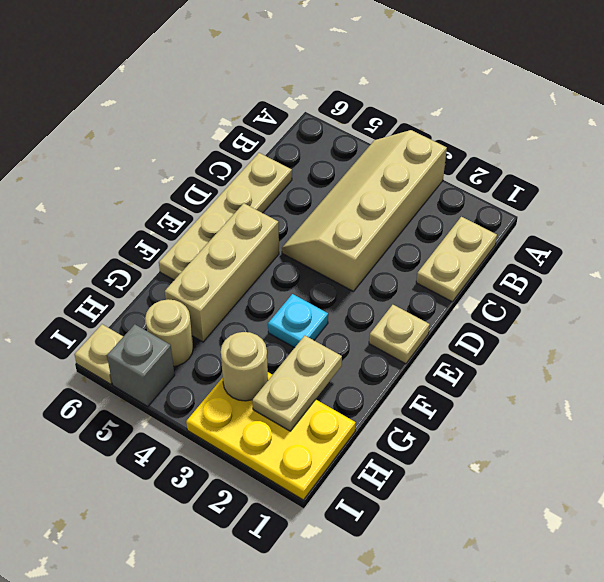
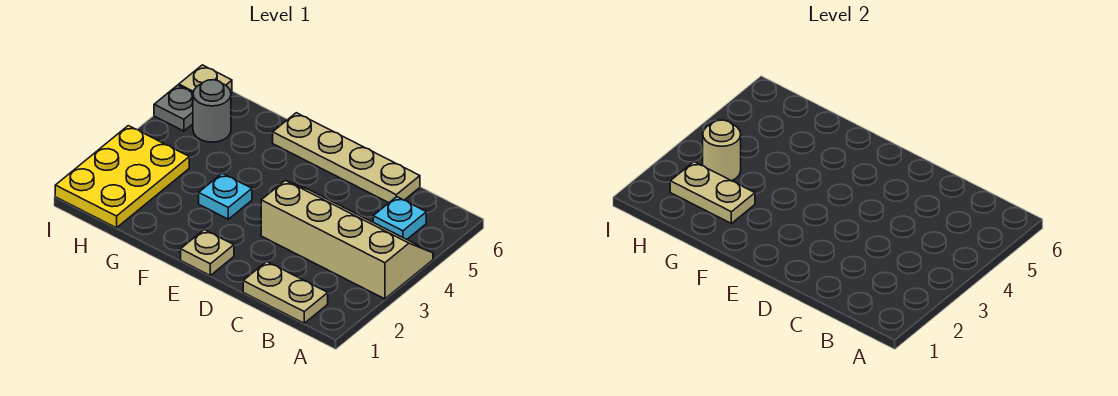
none -> cyan plate B5 level 1
tan brick E5:G5 level 1 -> none
tan round brick H5 level 1 -> grey round brick H5 level 1
grey brick I5 level 1 -> grey plate I5 level 1

